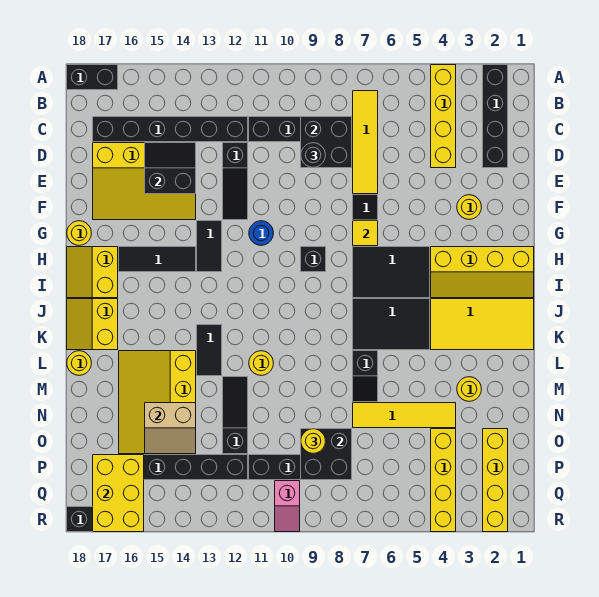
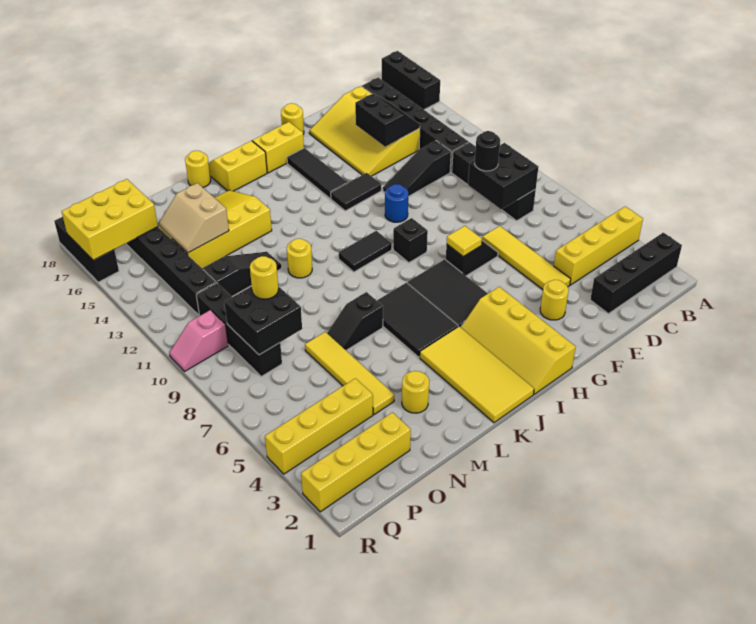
black brick A17:A18 level 1 -> black brick A16:A18 level 1
yellow tile B7:E7 level 1 -> yellow tile E4:E7 level 1
black tile K13:L13 level 1 -> black tile I10:J10 level 1

